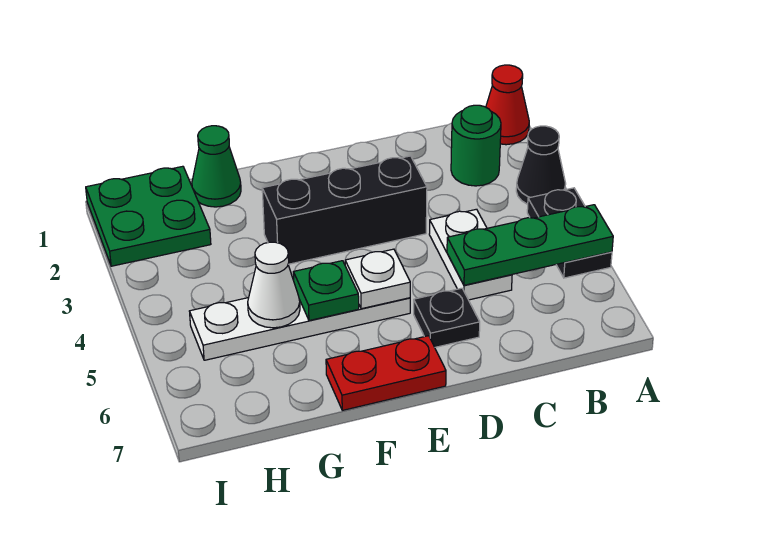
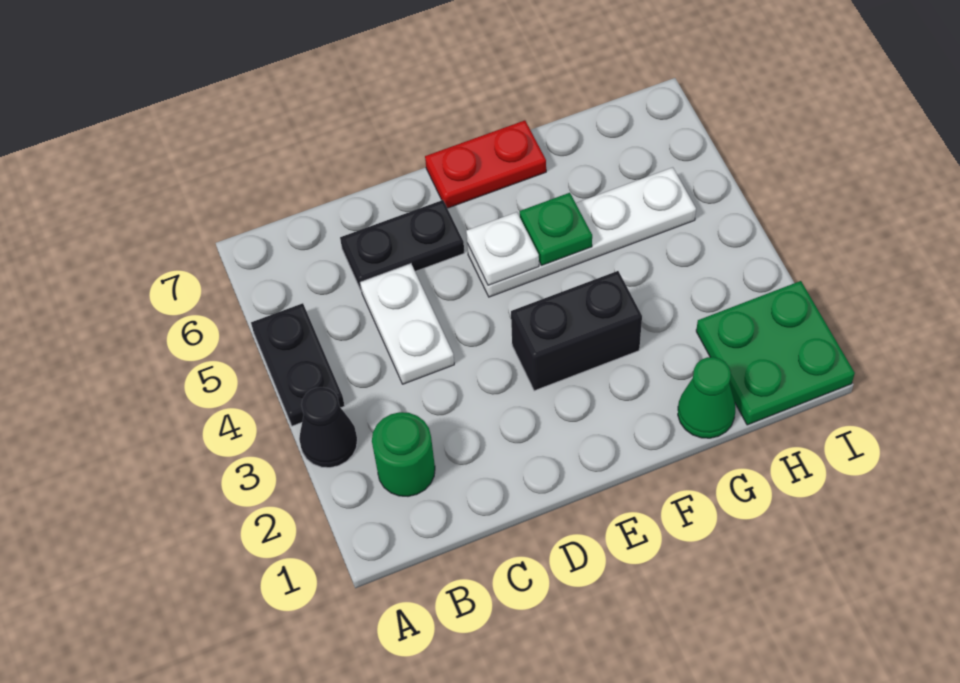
red cone A1 level 1 -> none
green plate A5:C5 level 2 -> none
black brick D3:F3 level 1 -> black brick E3:F3 level 1
black plate D6 level 1 -> black plate C6:D6 level 1
white cone G5 level 2 -> none

